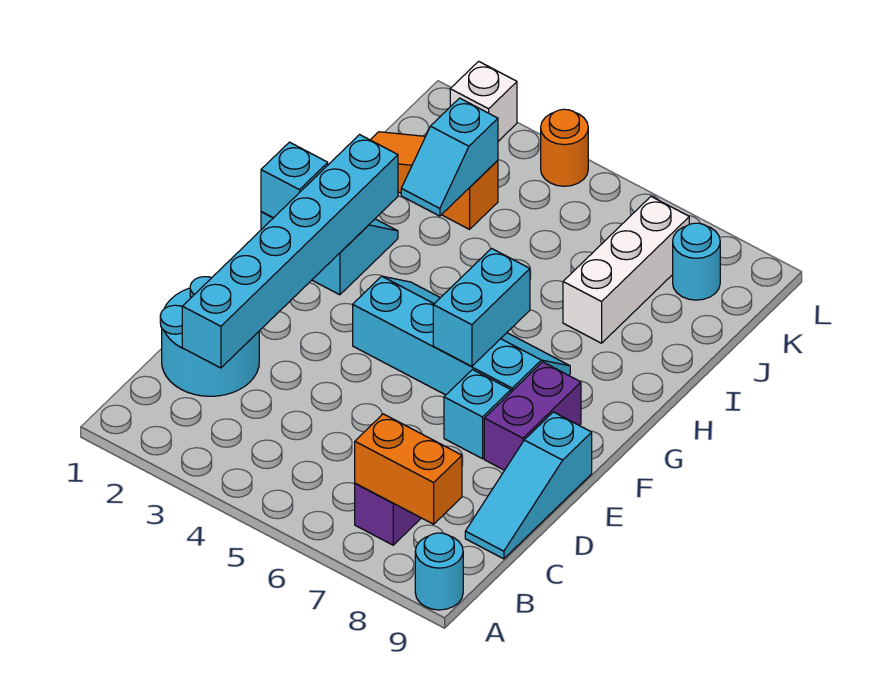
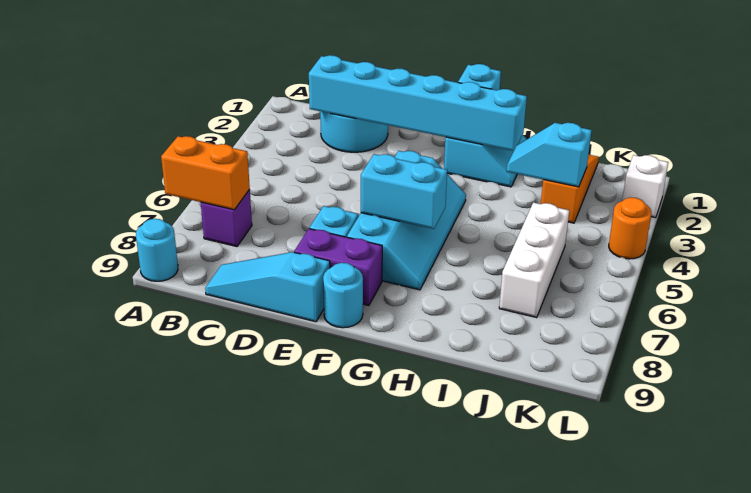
orange brick B7:B8 level 2 -> orange brick A7:B7 level 2
white brick I7:K7 level 1 -> white brick J5:J7 level 1
cyan round brick K8 level 1 -> cyan round brick F9 level 1

